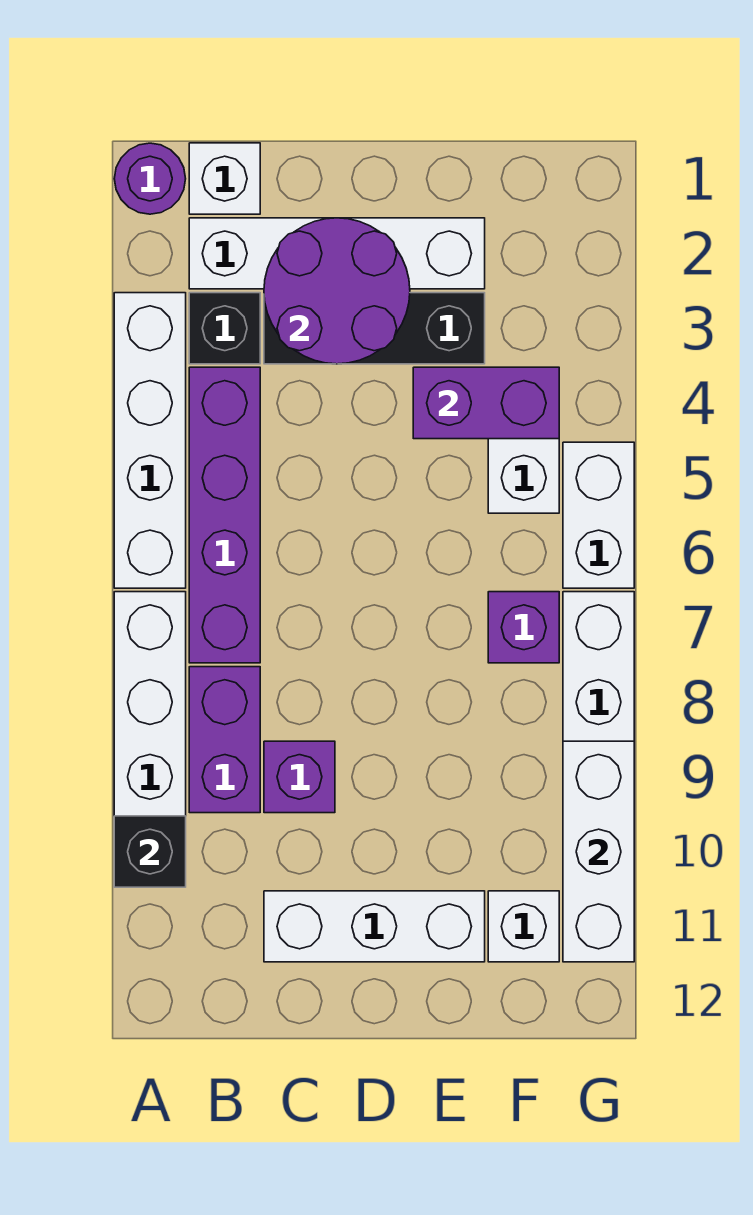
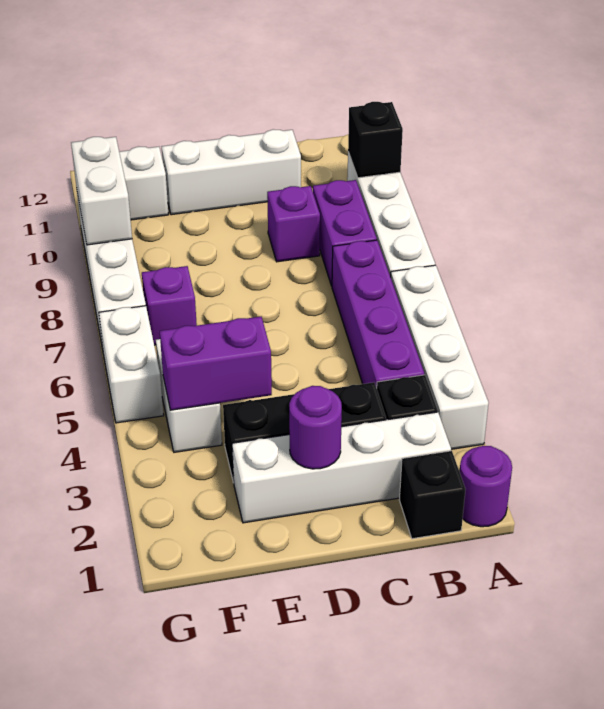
white brick B1 level 1 -> black brick B1 level 1
purple round brick C2:D3 level 2 -> purple round brick D2 level 2
white brick G9:G11 level 2 -> white brick G9:G10 level 2

